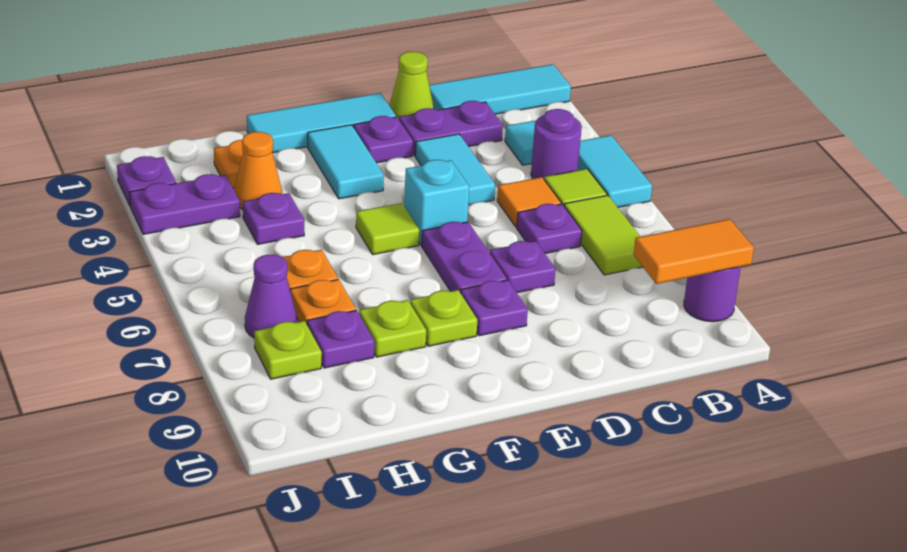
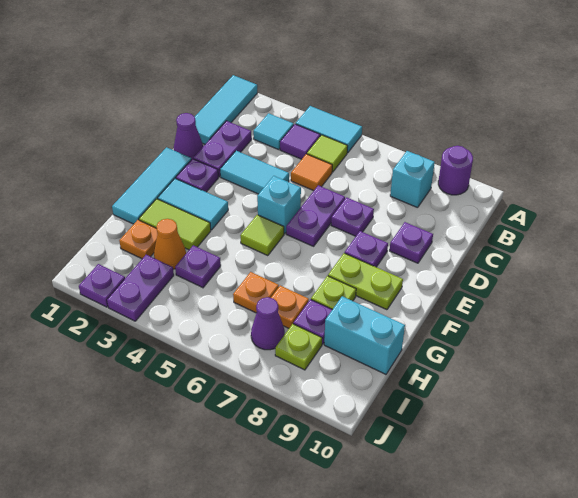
orange tile A9:B9 level 2 -> none
purple round brick B4 level 1 -> purple tile B4 level 1
lime tile B6:B7 level 1 -> lime tile G2:G3 level 1
none -> cyan brick B8 level 1
purple plate C6 level 1 -> purple plate D9 level 1
lime cone D1 level 1 -> purple cone D1 level 1
purple plate E6:E7 level 1 -> purple plate D6:E6 level 1
lime plate F8 level 1 -> lime plate F8:F9 level 1
none -> cyan brick H9:H10 level 1

